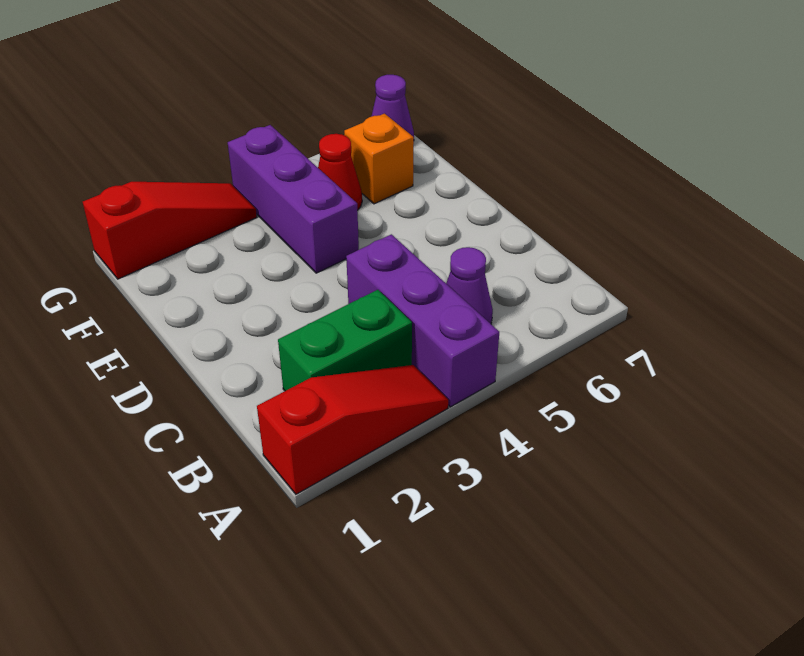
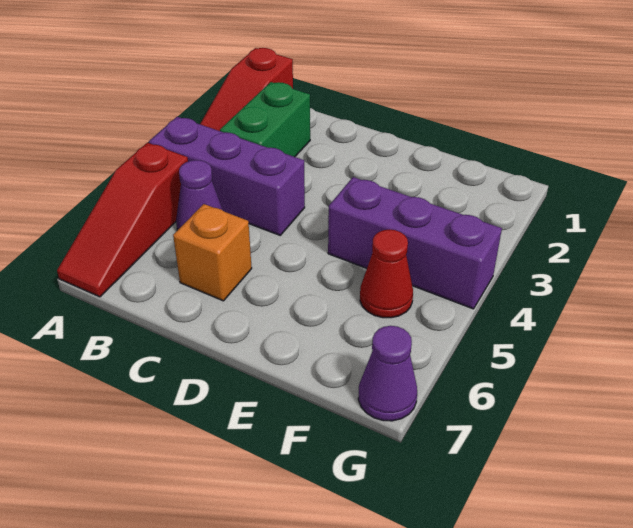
orange brick F6 level 1 -> orange brick C6 level 1
red slope G1:G3 level 1 top 1 -> red slope A5:A7 level 1 top 5

